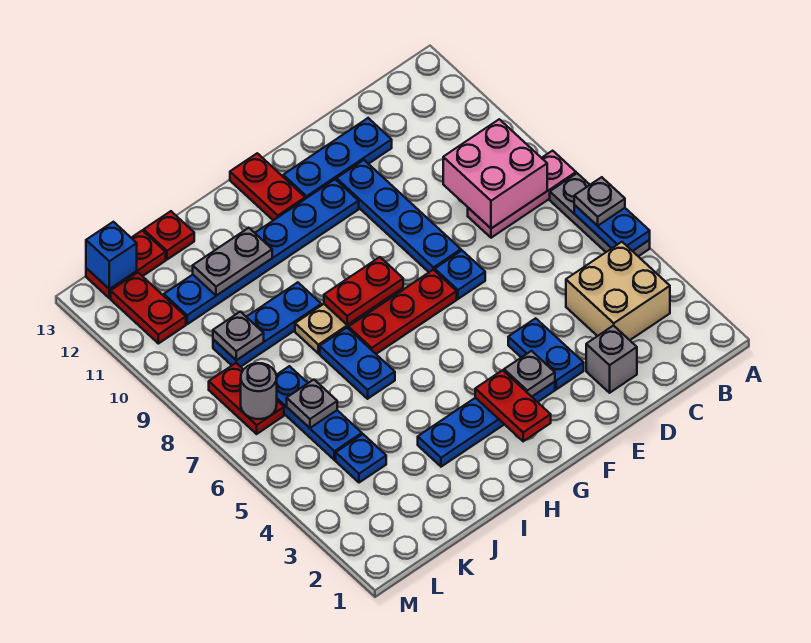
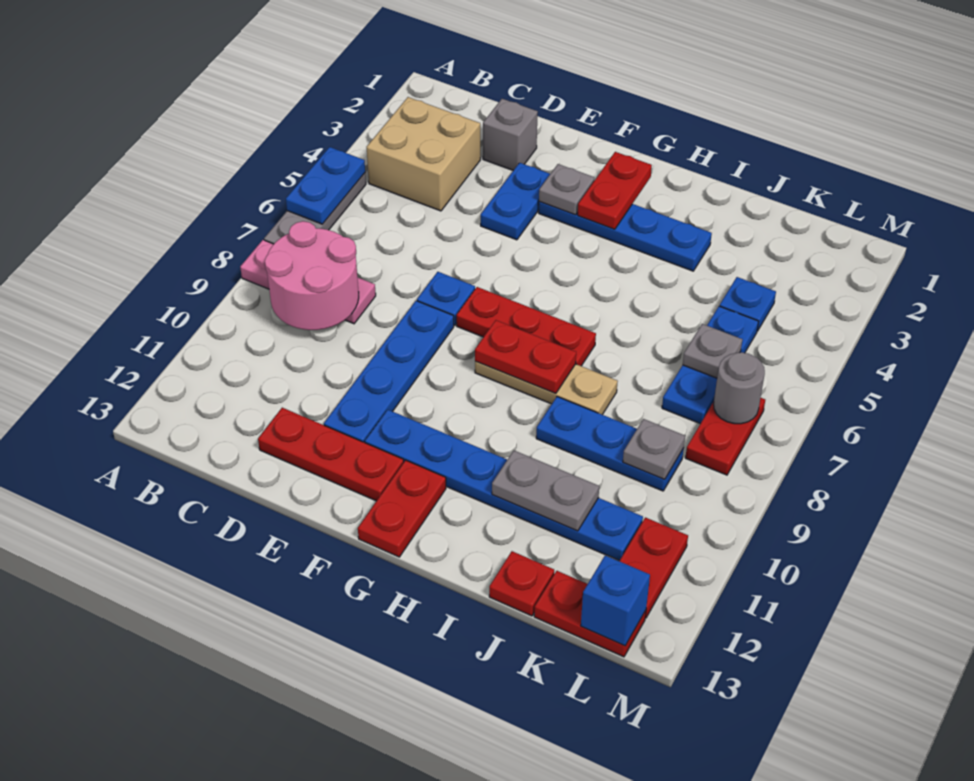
grey plate A6 level 3 -> none
pink brick B8:C9 level 2 -> pink round brick B8:C9 level 2
blue plate D12:F12 level 1 -> red plate D12:F12 level 1
blue plate I6:I7 level 1 -> none

